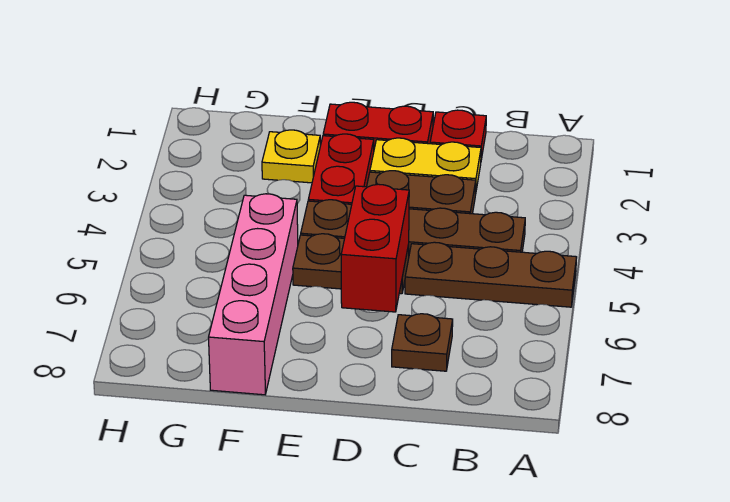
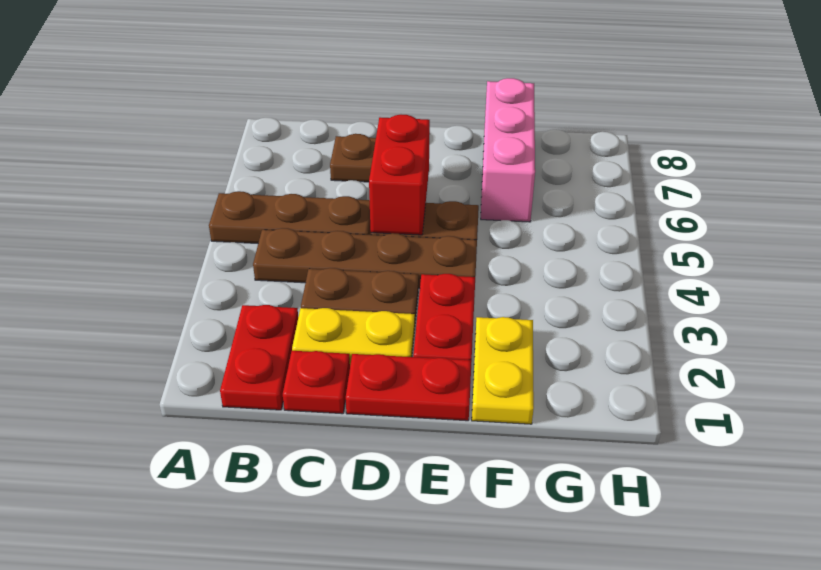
none -> red plate B1:B2 level 1
yellow plate F2 level 1 -> yellow plate F1:F2 level 1
pink brick F5:F8 level 1 -> pink brick F6:F8 level 1

